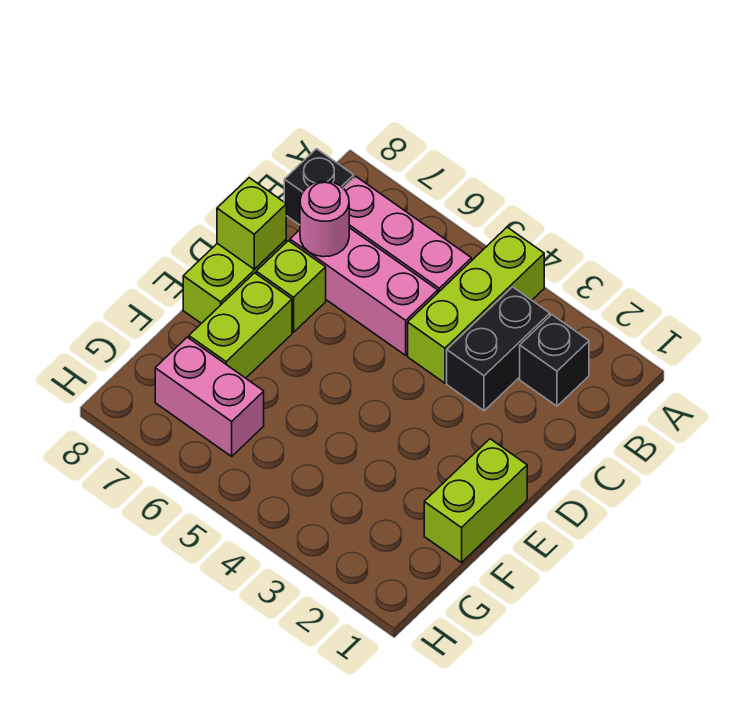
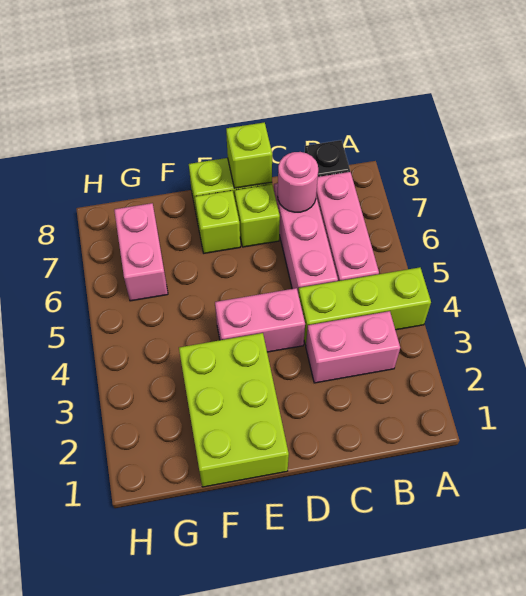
black brick B2 level 1 -> none
black brick B3:C3 level 1 -> pink brick B3:C3 level 1
none -> pink brick D4:E4 level 1
lime brick E1:F1 level 1 -> lime brick E1:F3 level 1
lime brick E7:F7 level 1 -> lime brick E7 level 1

